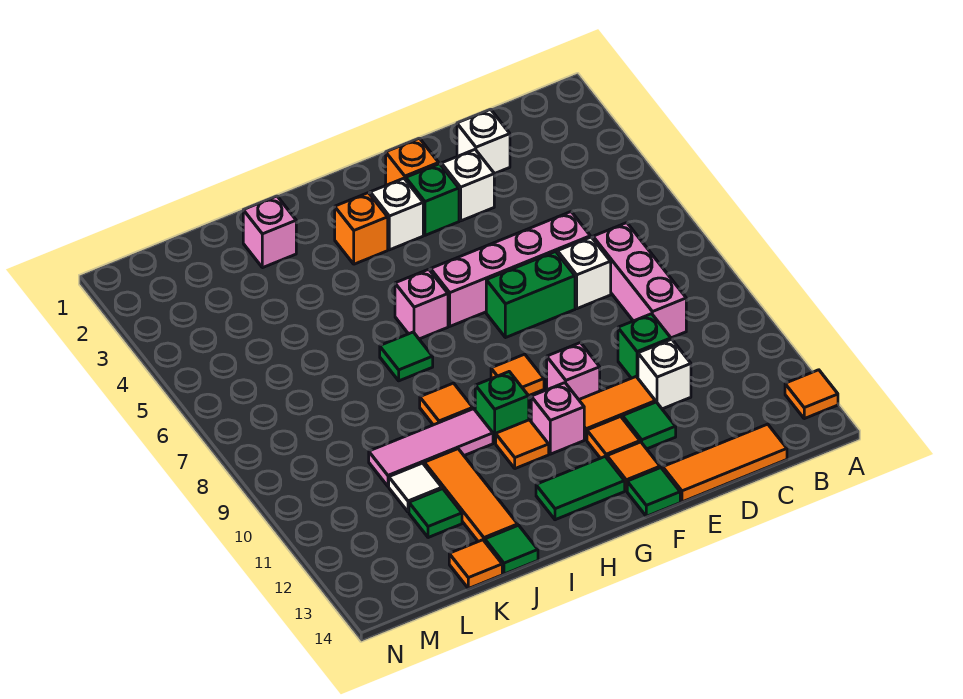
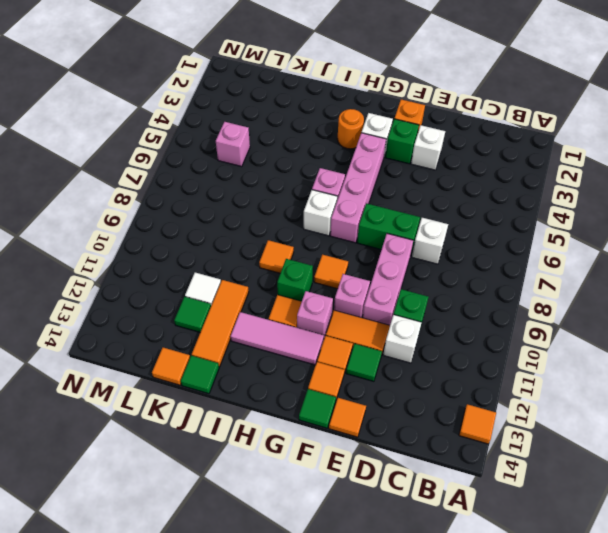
pink brick C7:C9 level 1 -> pink brick E8:E10 level 1
orange tile C14:E14 level 1 -> orange tile E14 level 1
white brick D2 level 1 -> white brick H7 level 1
pink brick D6:G6 level 1 -> pink brick G4:G7 level 1
green tile G13:H13 level 1 -> none
orange brick H3 level 1 -> orange round brick H3 level 1
green tile I7 level 1 -> none
pink tile I10:K10 level 1 -> pink tile G12:I12 level 1
pink brick J2 level 1 -> pink brick L5 level 1

